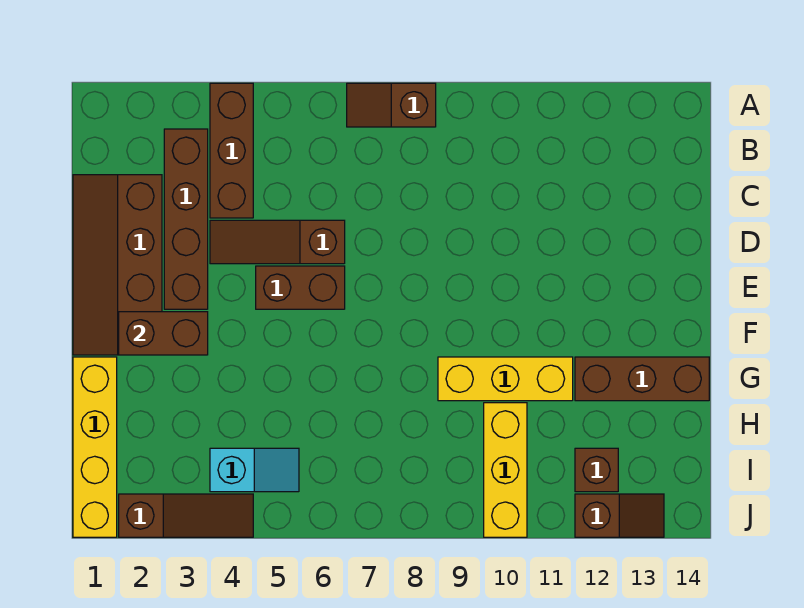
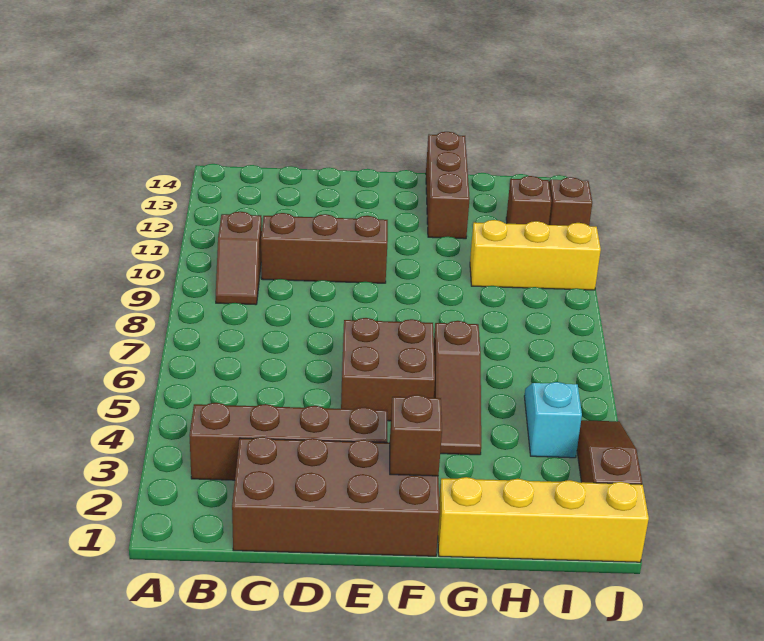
brown brick A4:C4 level 1 -> brown brick C10:E10 level 1
brown slope A7:A8 level 1 top 8 -> brown slope B9:B10 level 1 top 10
brown slope C1:F2 level 1 top 2 -> brown brick C1:F2 level 1
brown slope D4:D6 level 1 top 6 -> brown slope G4:G6 level 1 top 6
brown brick E5:E6 level 1 -> brown brick E5:F6 level 1
brown brick F2:F3 level 2 -> brown brick F2 level 2
yellow brick G9:G11 level 1 -> none

